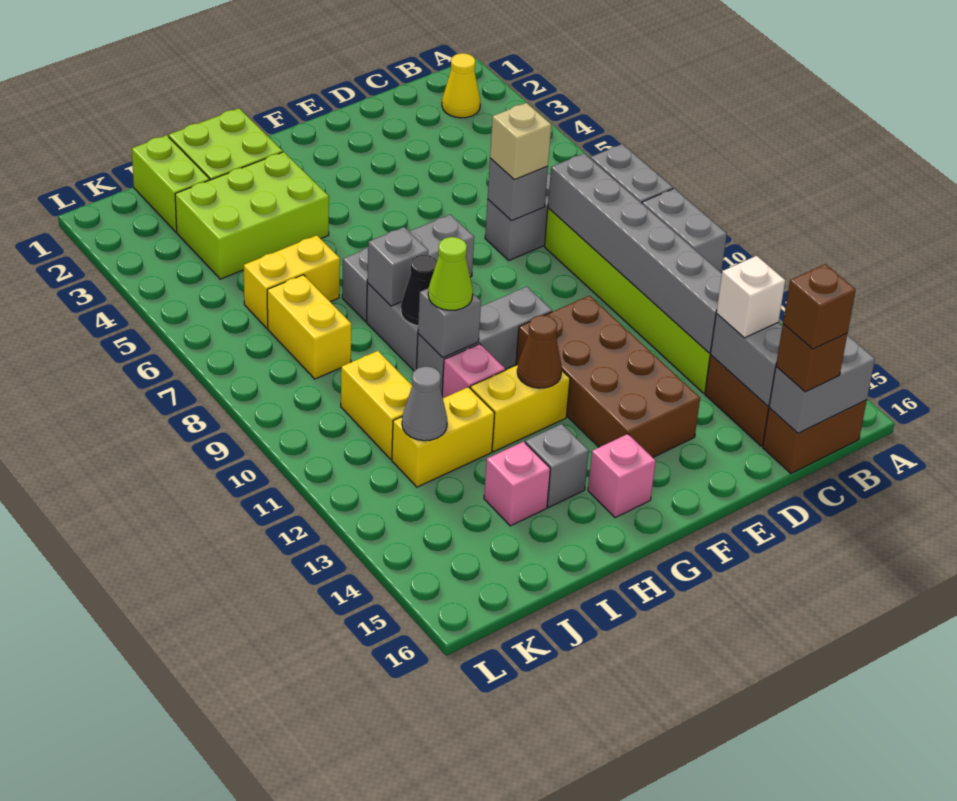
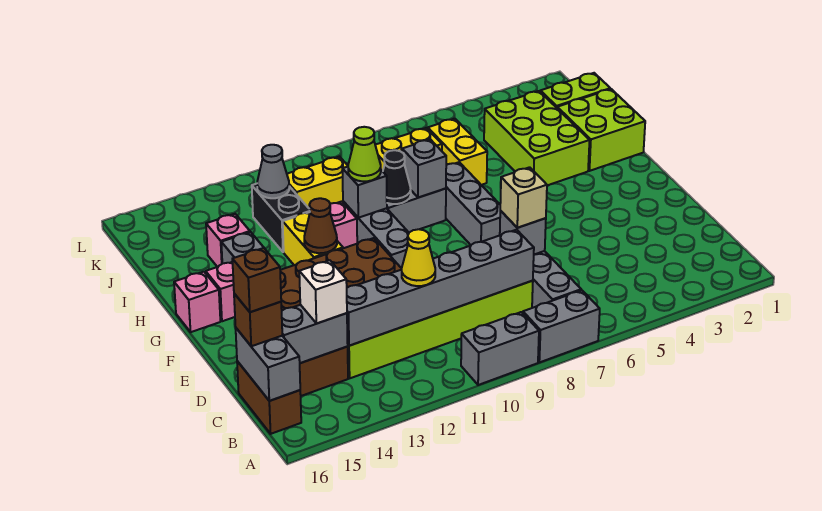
yellow cone B2 level 1 -> yellow cone C11 level 3
none -> pink brick G16 level 1
yellow brick I12:J12 level 1 -> black brick I12:J12 level 1

